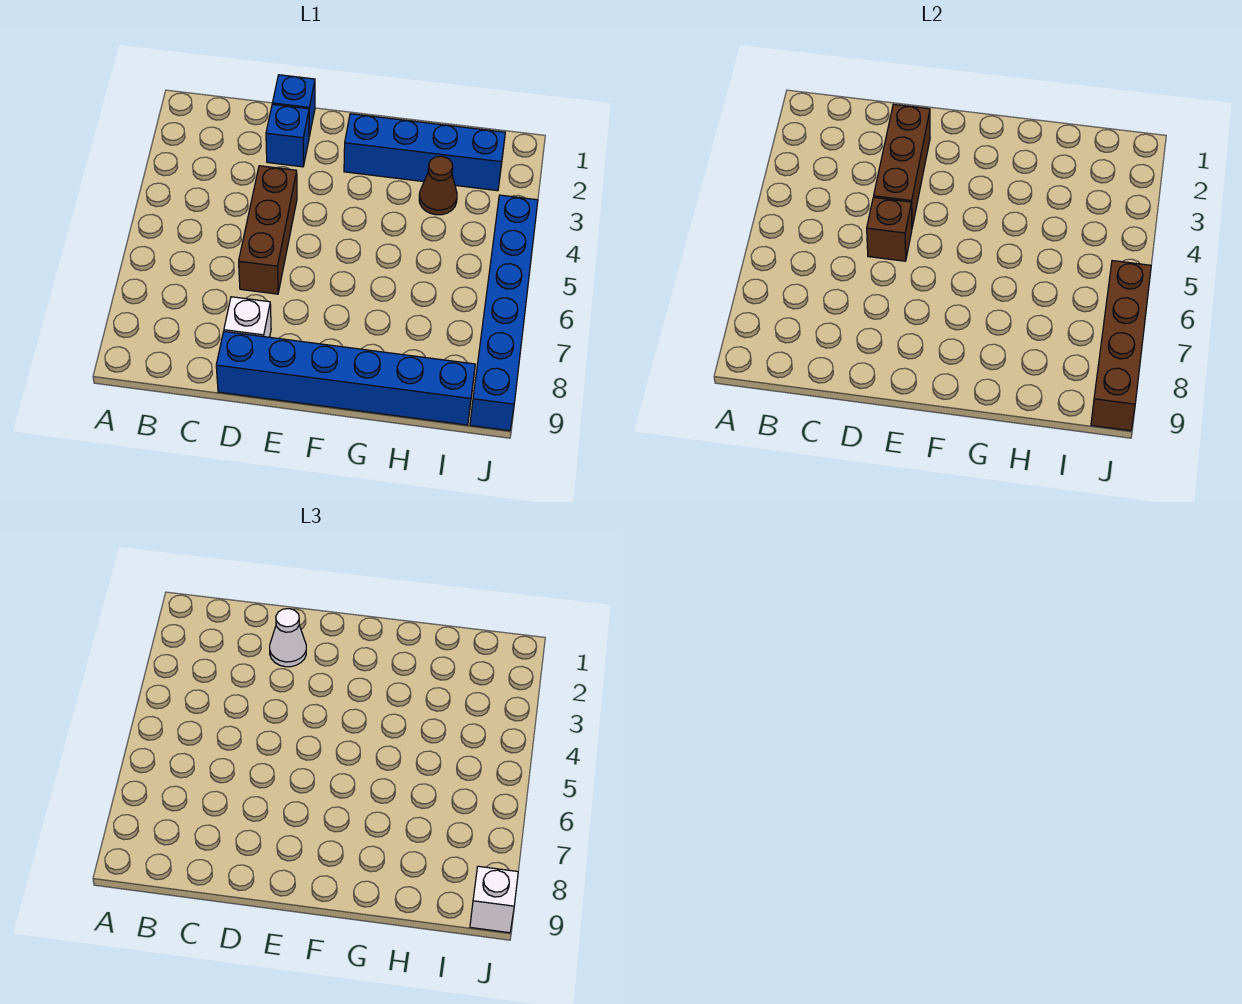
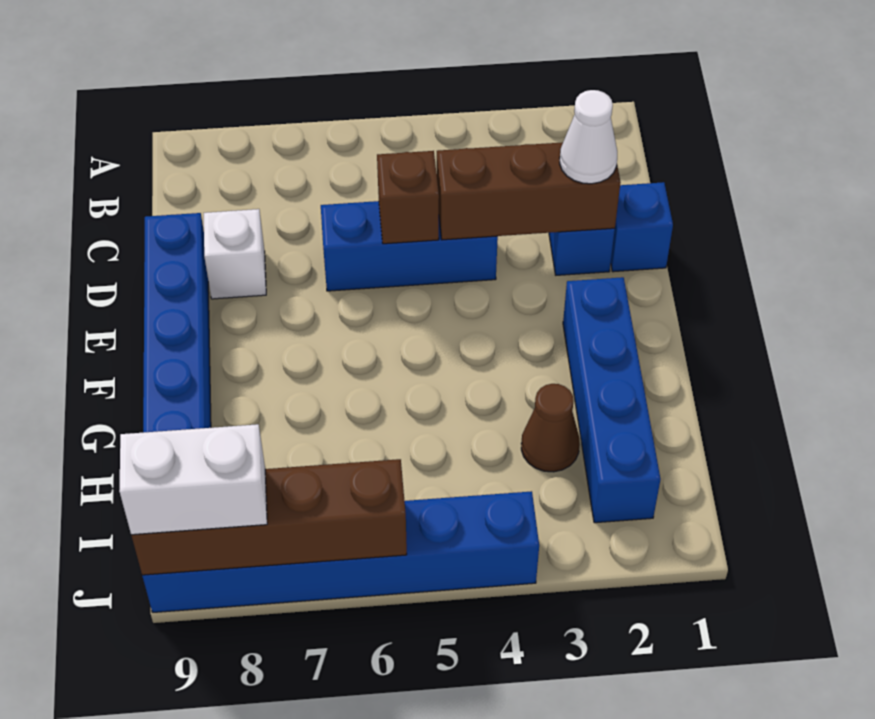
brown brick D4:D6 level 1 -> blue brick D4:D6 level 1
white brick J9 level 3 -> white brick J8:J9 level 3

